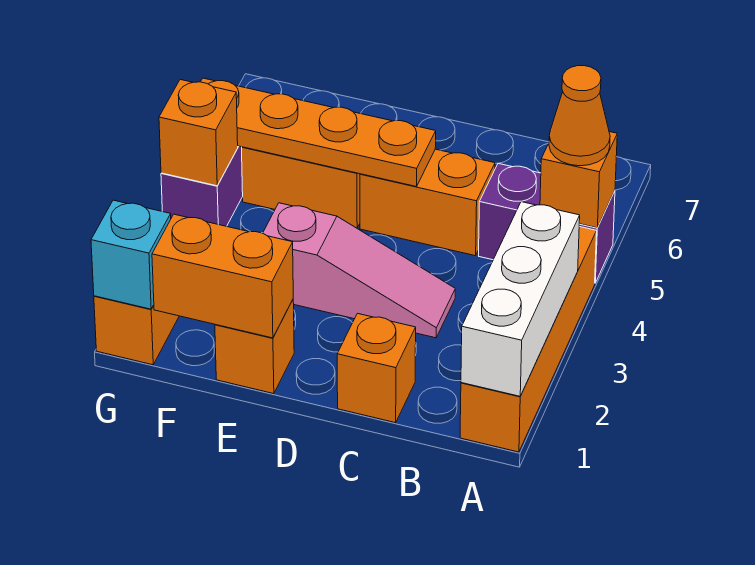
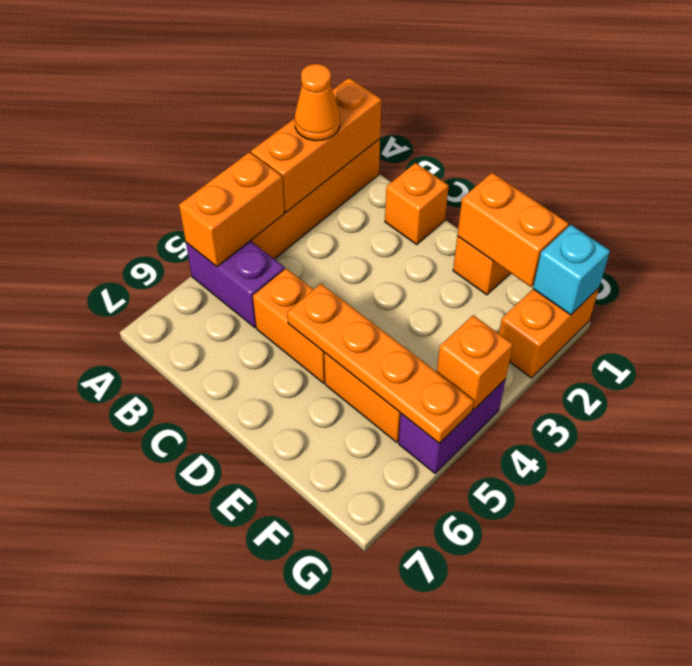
white brick A1:A3 level 2 -> orange brick A1:A3 level 2
orange brick A5 level 2 -> orange brick A4:A5 level 2
orange cone A5 level 3 -> orange cone A2 level 3
pink slope C3:E3 level 1 top E -> none

